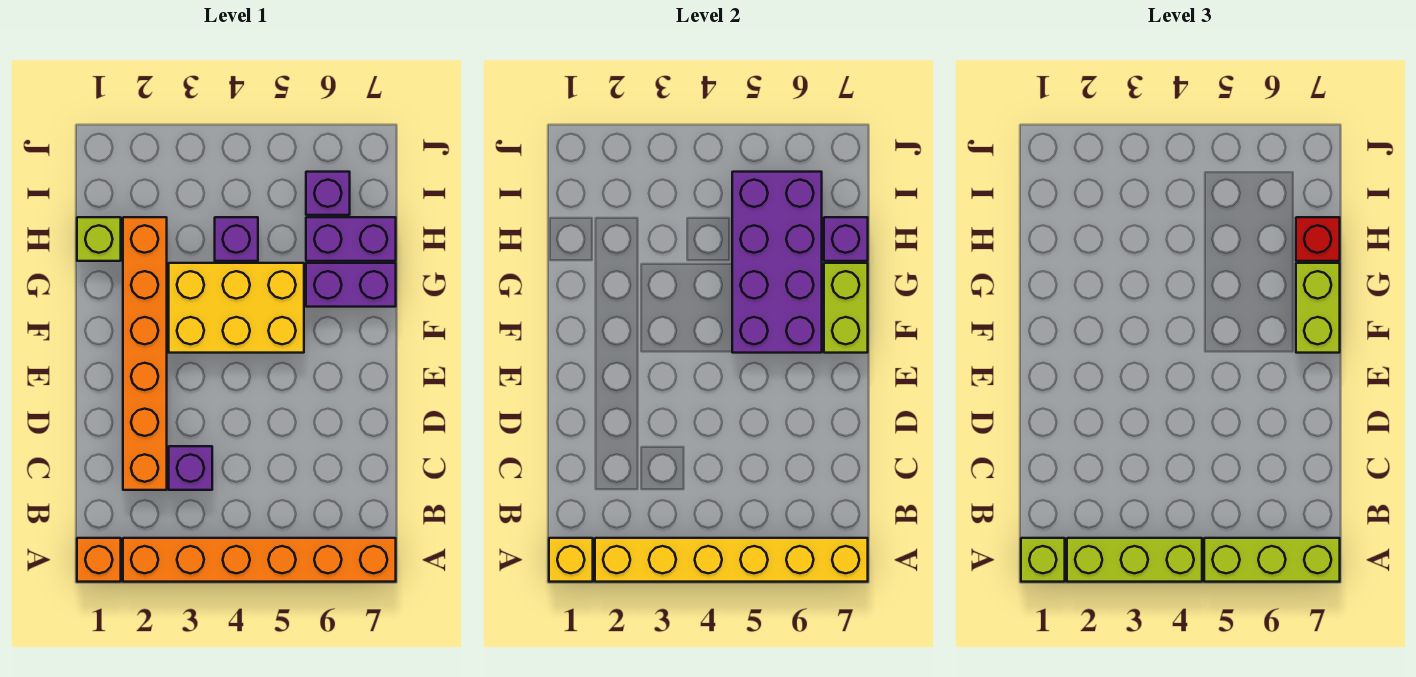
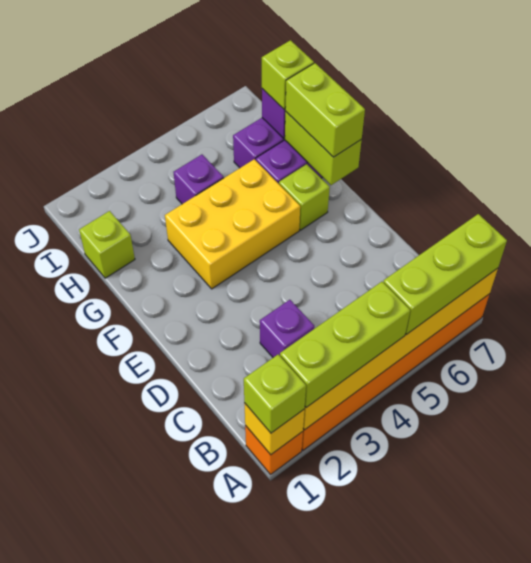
orange brick C2:H2 level 1 -> none
purple brick F5:I6 level 2 -> none
none -> lime brick F6 level 1
red brick H7 level 3 -> lime brick H7 level 3
purple brick I6 level 1 -> none

